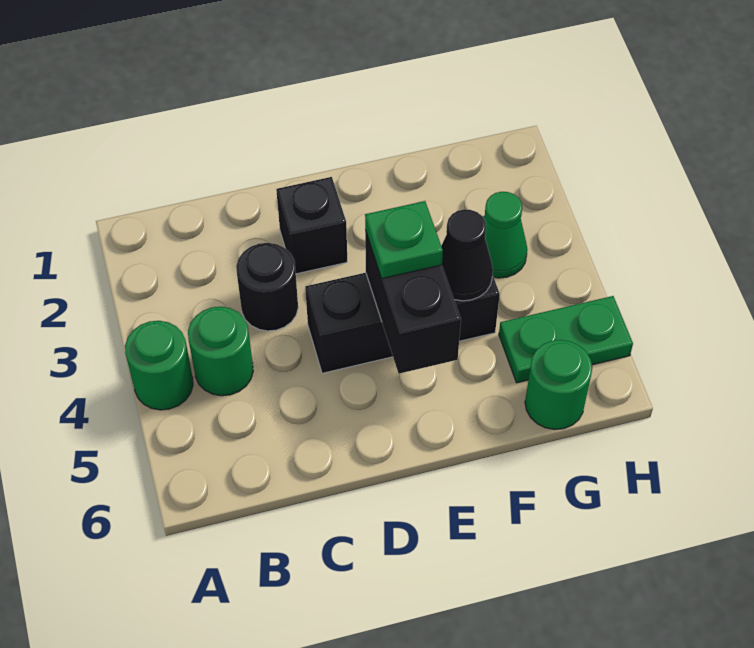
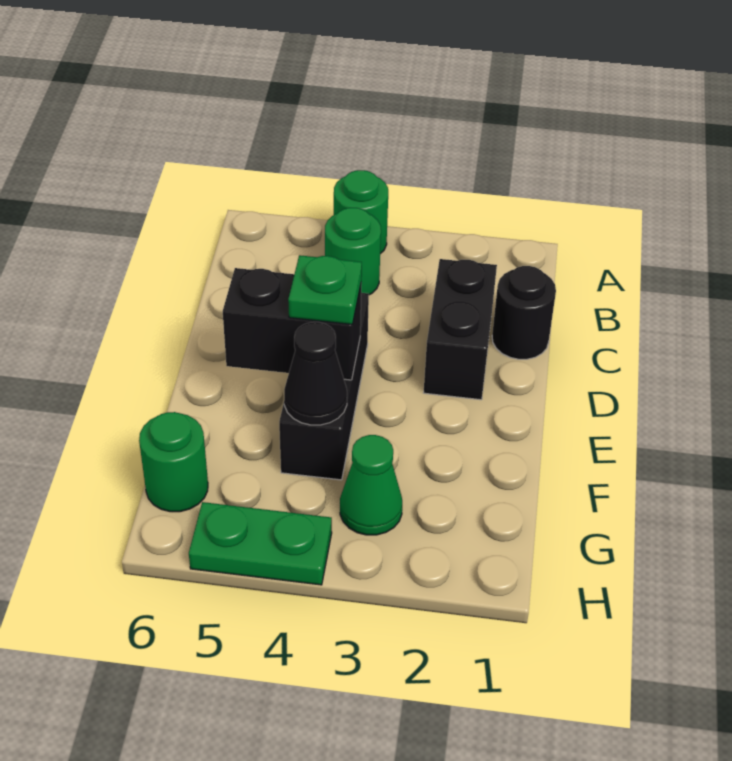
black round brick C3 level 1 -> black round brick C1 level 1
black brick D2 level 1 -> black brick C2:D2 level 1
green plate G5:H5 level 1 -> green plate H4:H5 level 1

